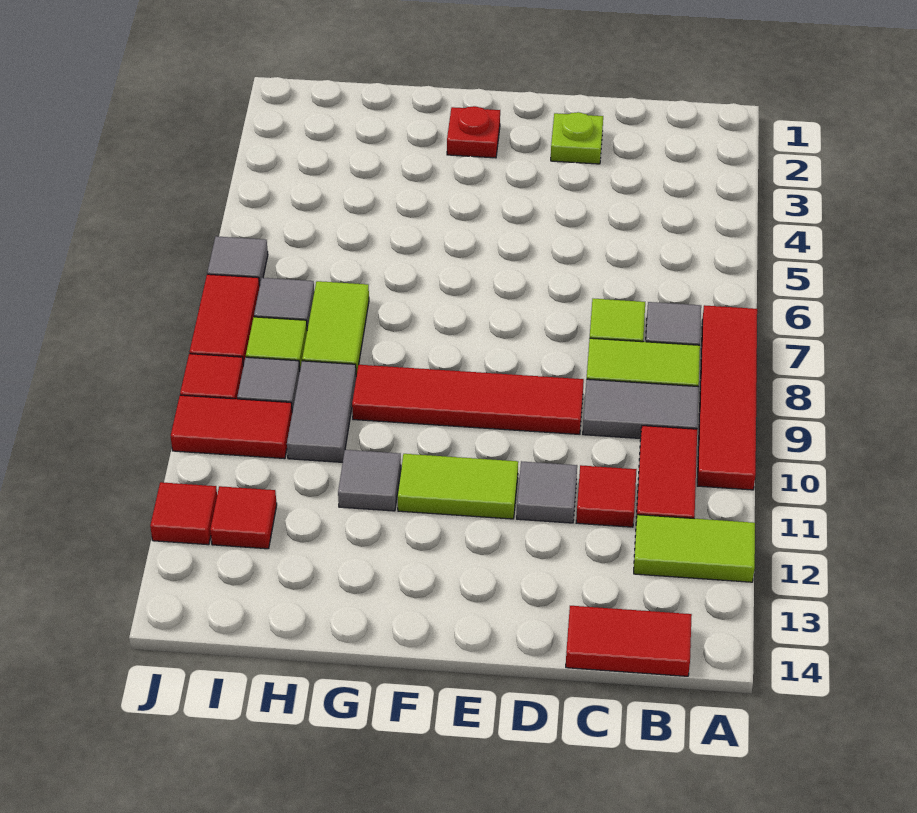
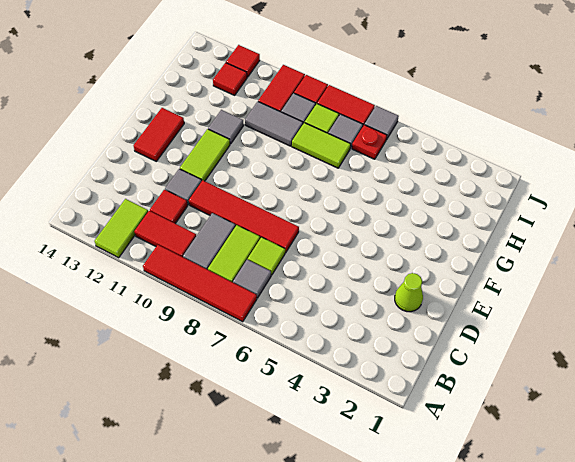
red tile B14:C14 level 1 -> red tile E13:F13 level 1
lime plate D2 level 1 -> lime cone D2 level 1
red tile D9:G9 level 1 -> red tile D7:D10 level 1
red plate F2 level 1 -> red plate I6 level 1

